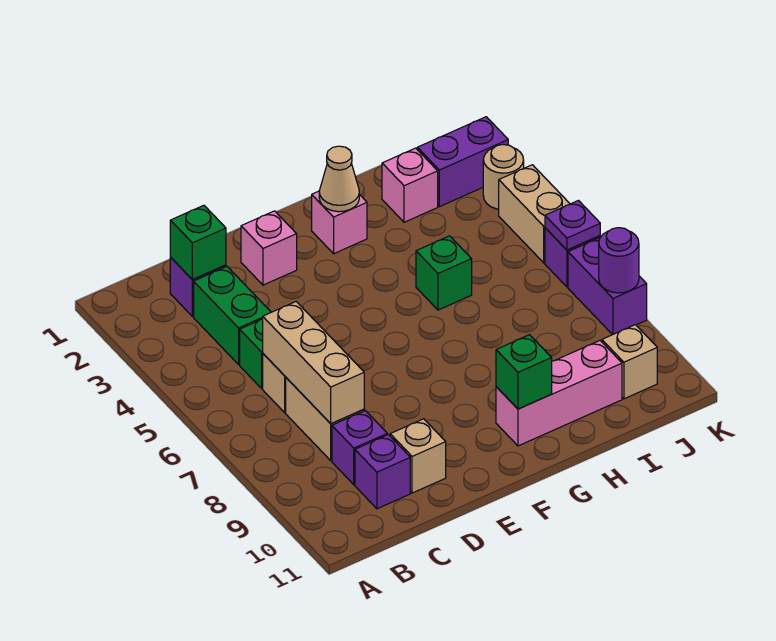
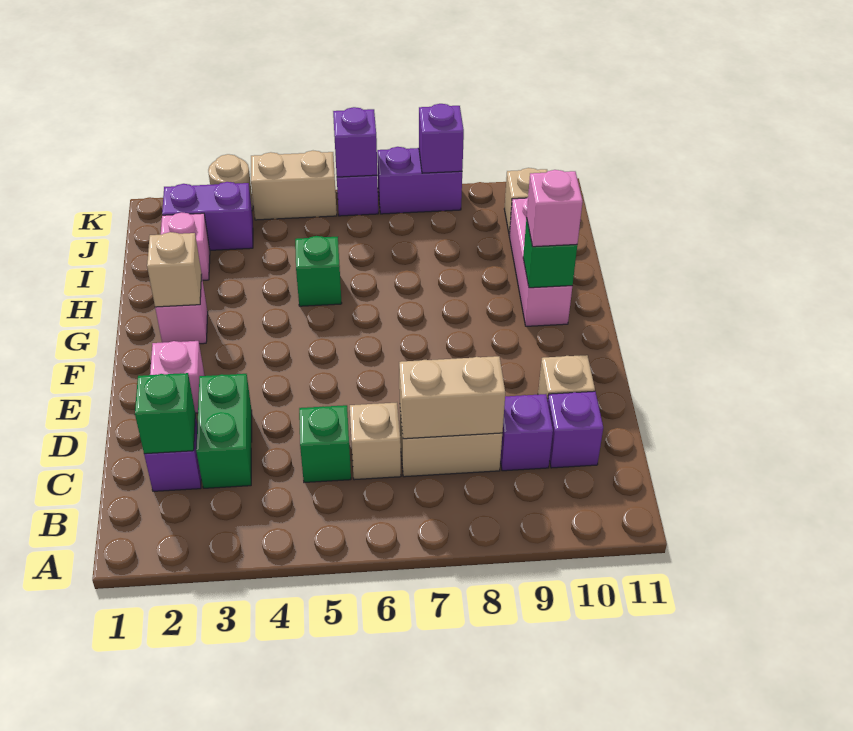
green brick C3:C4 level 1 -> green brick C3:D3 level 1
tan brick C6:C8 level 2 -> tan brick C7:C8 level 2
tan cone G2 level 2 -> tan brick G2 level 2
none -> pink brick G10 level 3
purple brick J2:K2 level 1 -> purple brick J2:J3 level 1
purple plate K6 level 2 -> purple brick K6 level 2
purple round brick K8 level 2 -> purple brick K8 level 2

